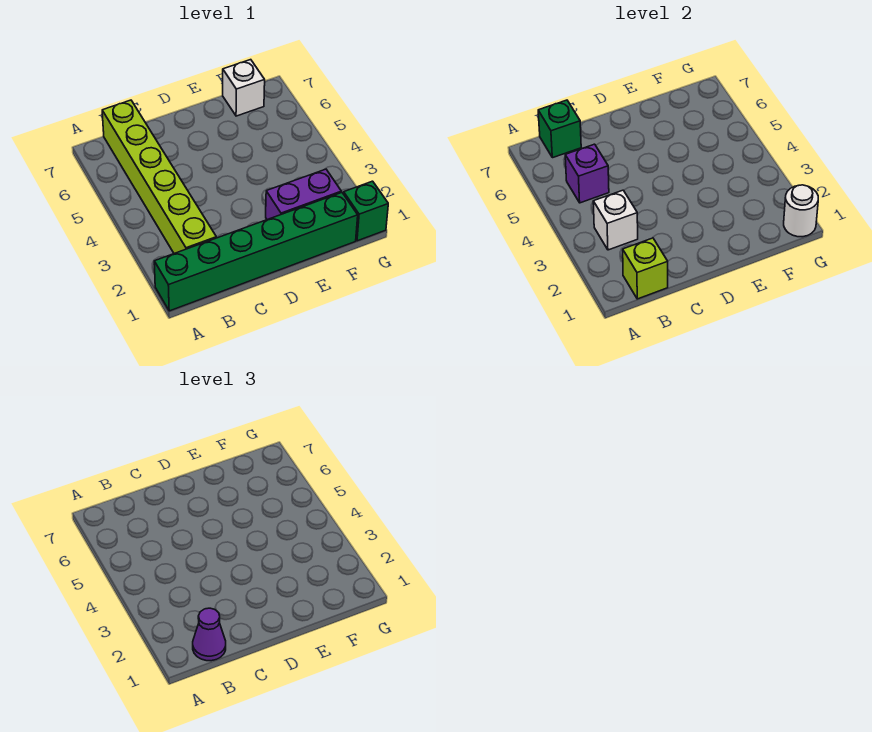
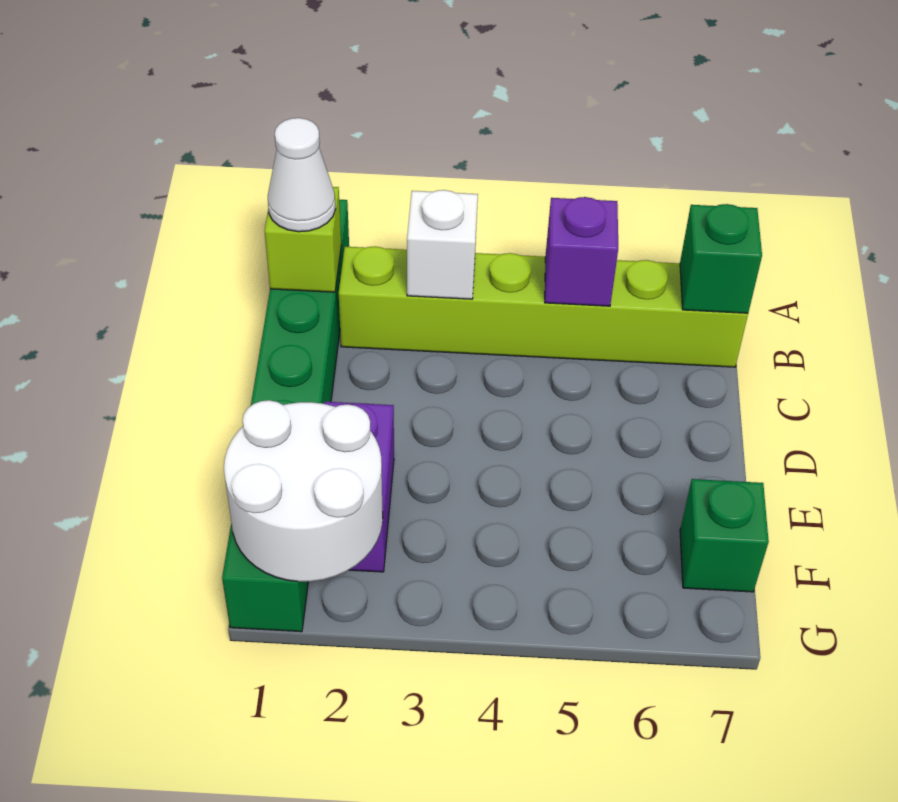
purple cone B1 level 3 -> white cone B1 level 3
white brick F7 level 1 -> green brick F7 level 1
white round brick G1 level 2 -> white round brick F1:G2 level 2

